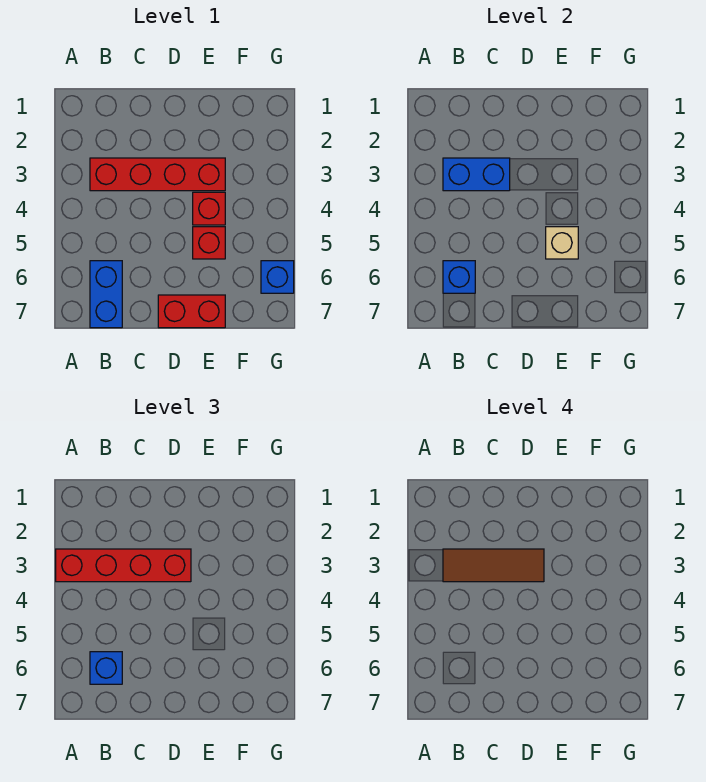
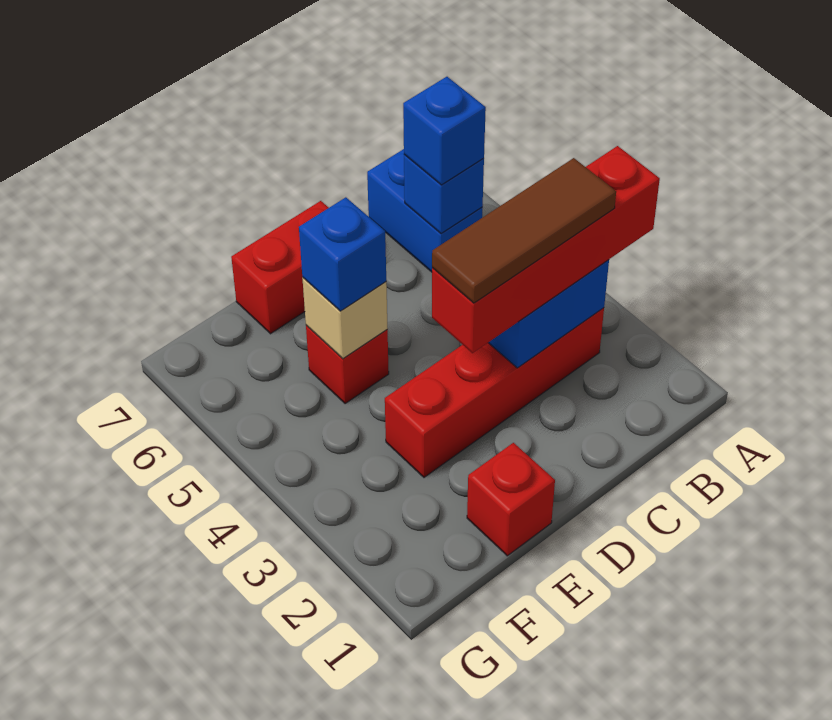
red brick E4 level 1 -> red brick E1 level 1
blue brick G6 level 1 -> blue brick E5 level 3

